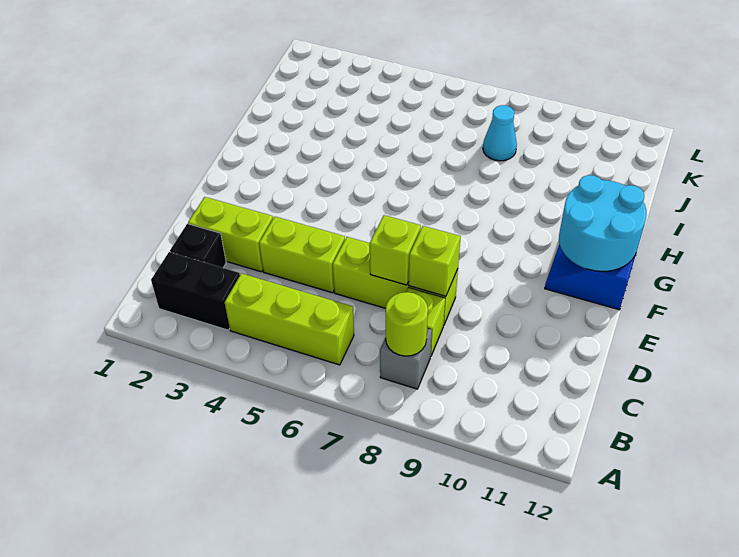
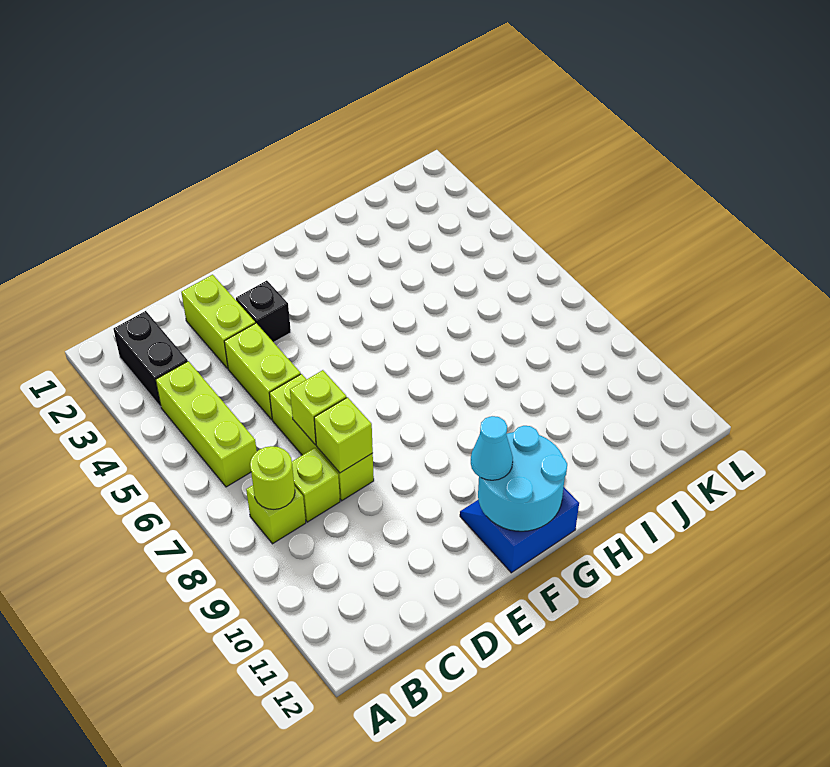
grey brick B8 level 1 -> lime brick B8 level 1
black brick C2 level 1 -> black brick E3 level 1
cyan cone J8 level 1 -> cyan cone F11 level 3

